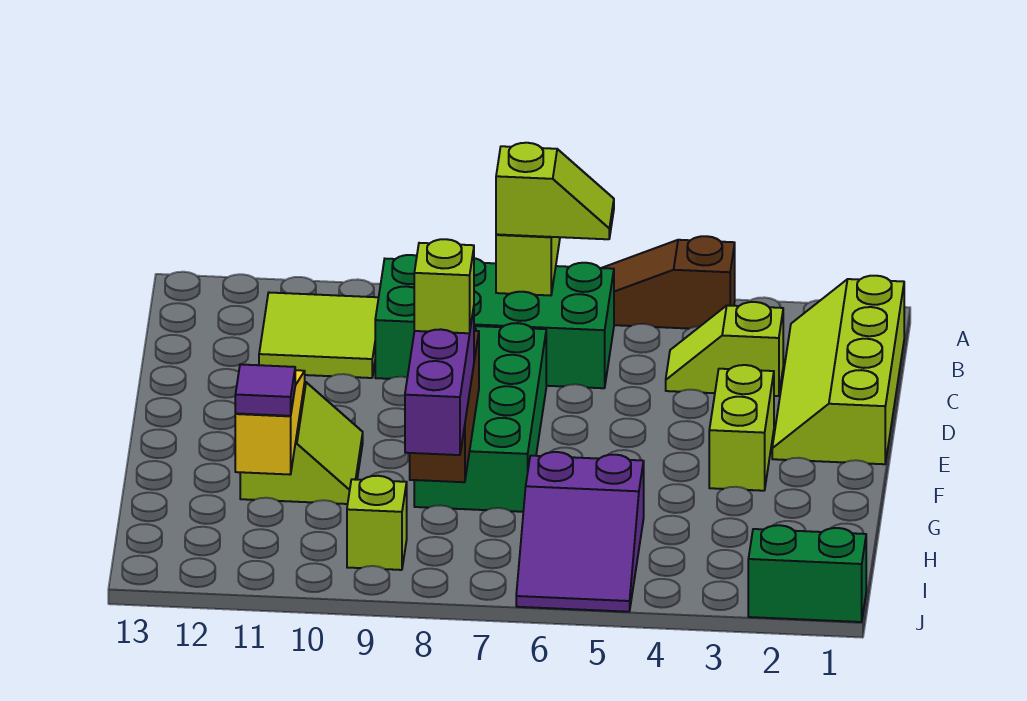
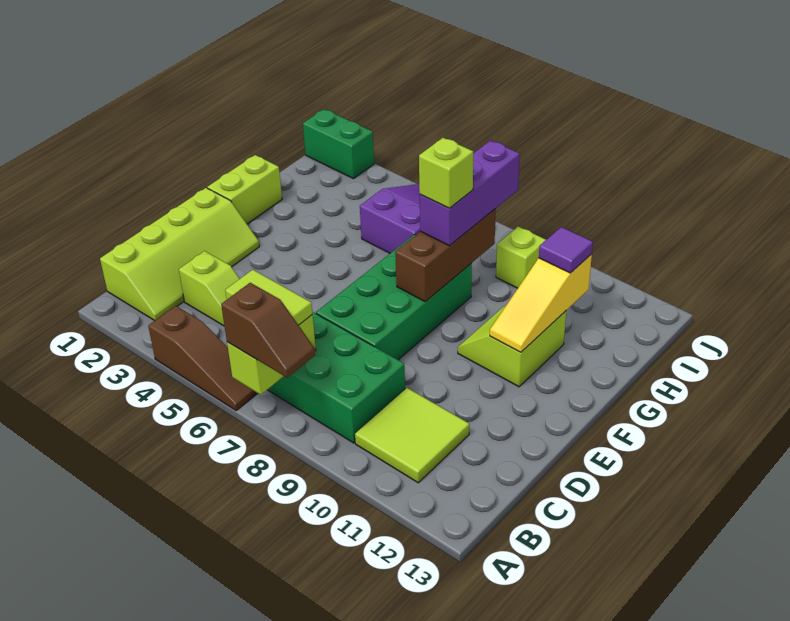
none -> brown slope A7:A8 level 3 top 7
lime slope B6:B7 level 3 top 7 -> lime tile B6:B7 level 3
lime brick E3:F3 level 1 -> lime brick F1:G1 level 1

